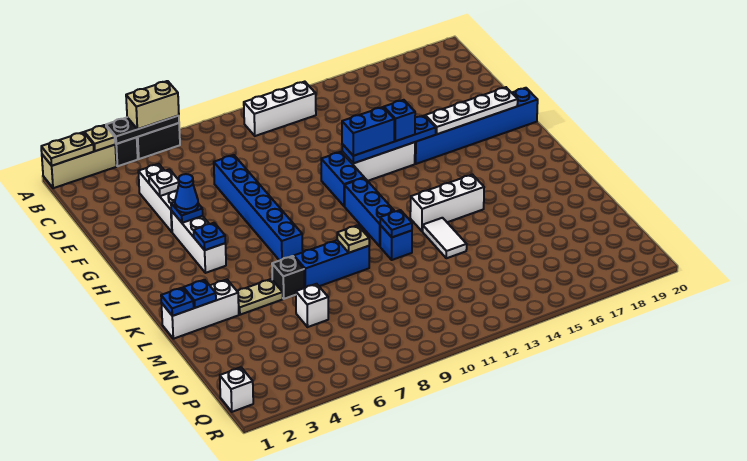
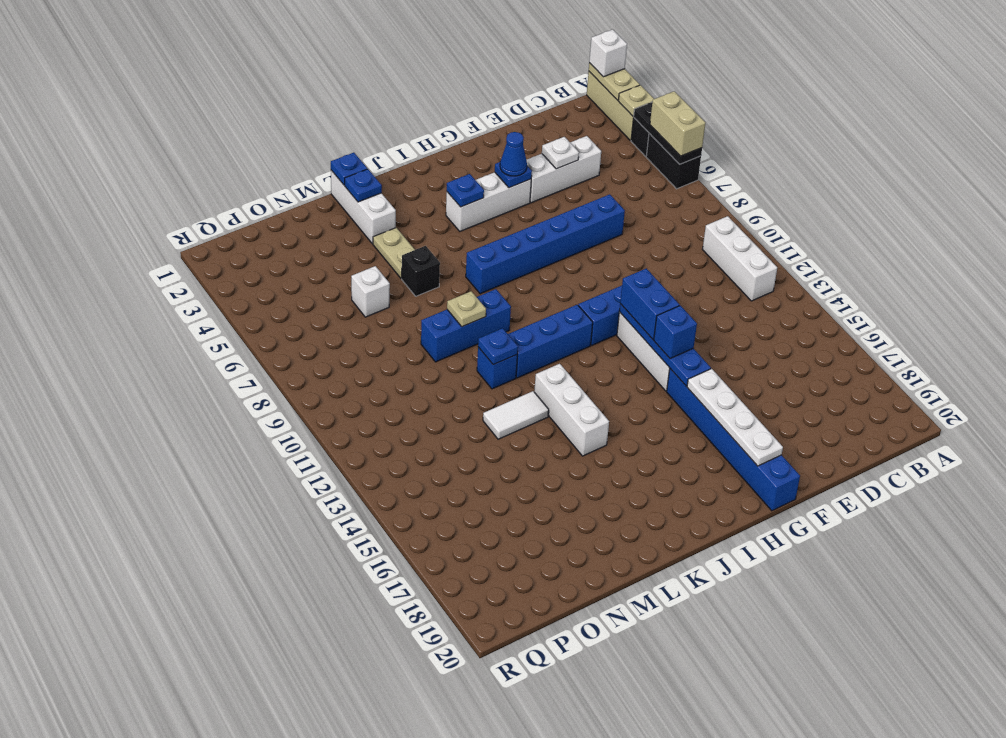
blue brick L7:L9 level 1 -> blue brick K9:M9 level 1
white brick Q1 level 1 -> white brick A1 level 3

